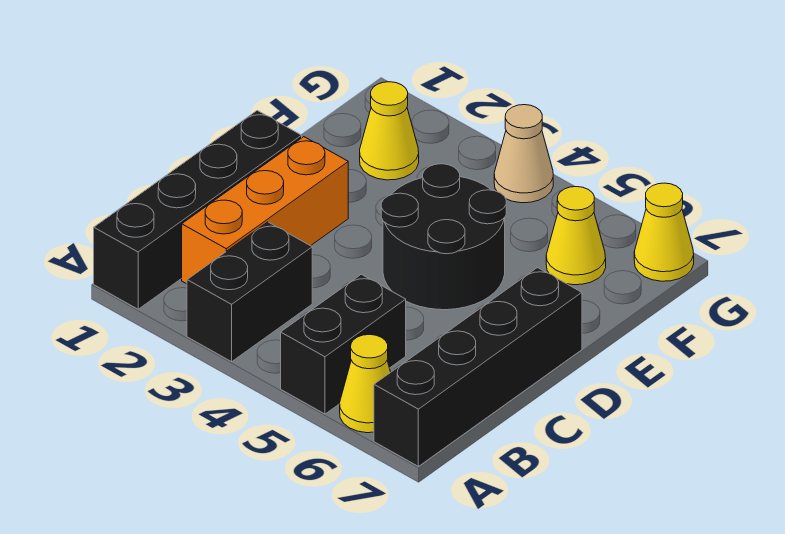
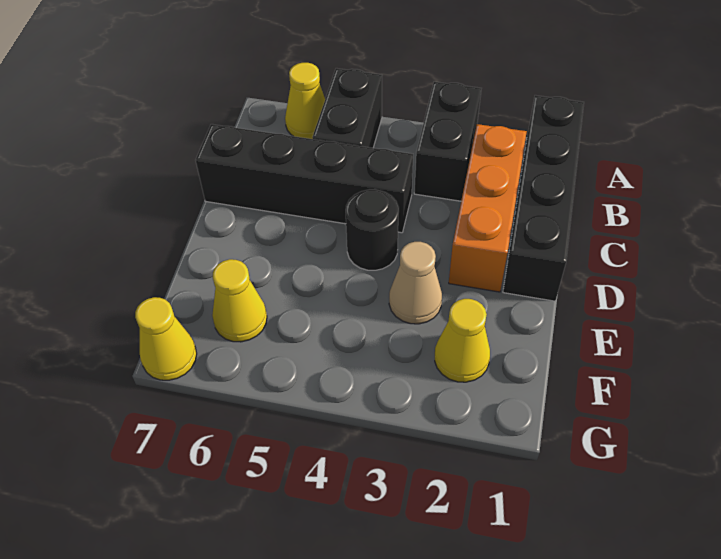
black brick A7:D7 level 1 -> black brick C4:C7 level 1
black round brick D4:E5 level 1 -> black round brick D4 level 1
tan cone G4 level 1 -> tan cone E3 level 1

